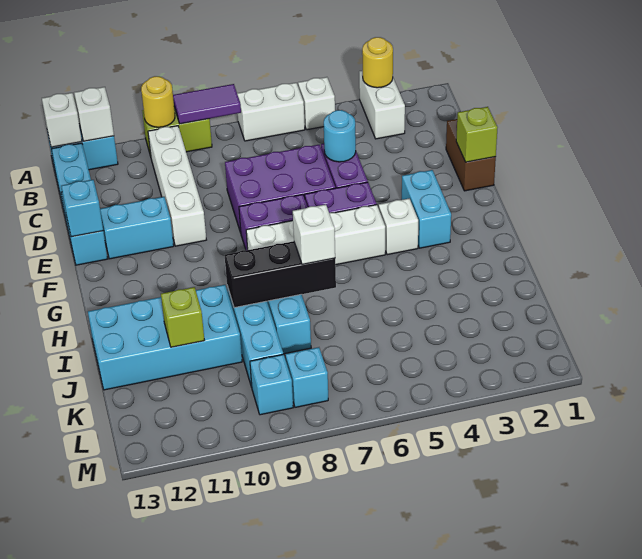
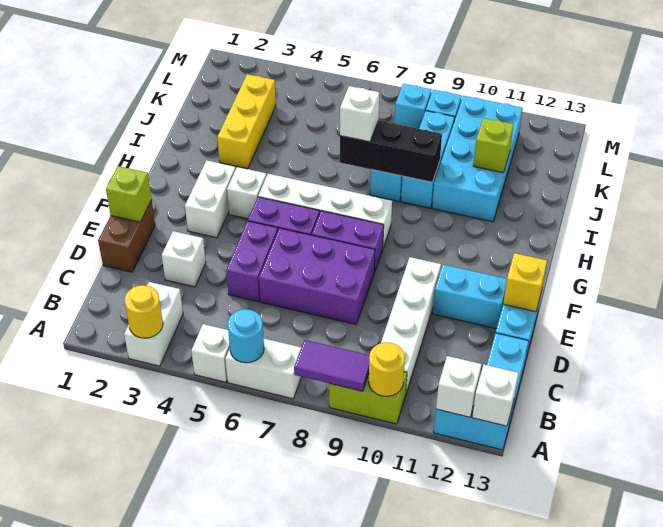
none -> white brick D3 level 1
cyan round brick D5 level 2 -> cyan round brick A6 level 2
cyan brick E13 level 2 -> yellow brick E13 level 2
cyan brick F3:G3 level 1 -> white brick F3:G3 level 1
none -> yellow brick I3:K3 level 1
cyan brick I10:J13 level 1 -> cyan brick I10:L11 level 1

